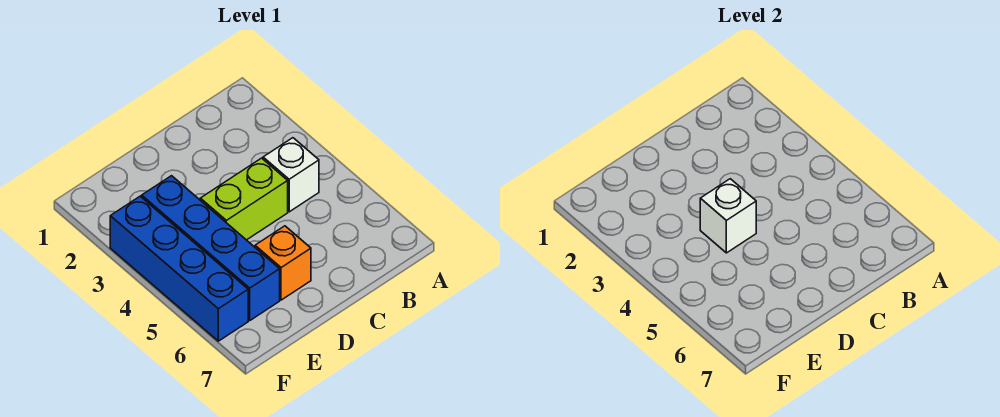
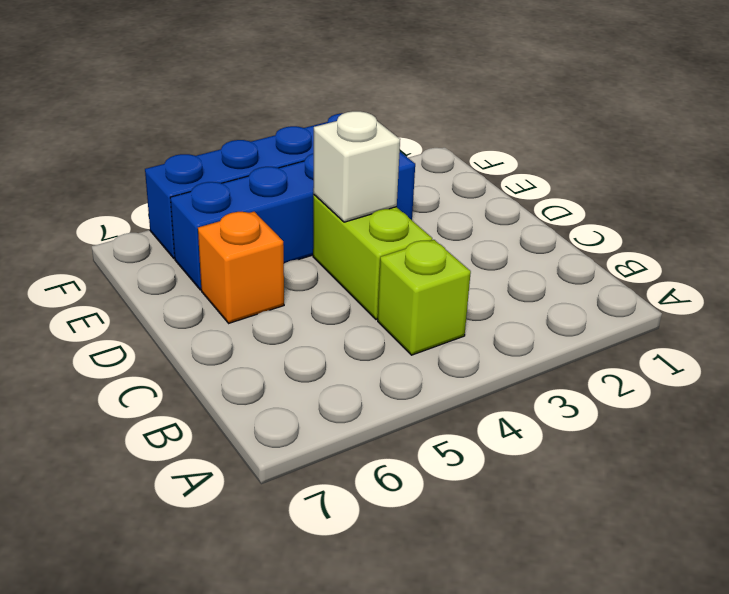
white brick B4 level 1 -> lime brick B4 level 1

